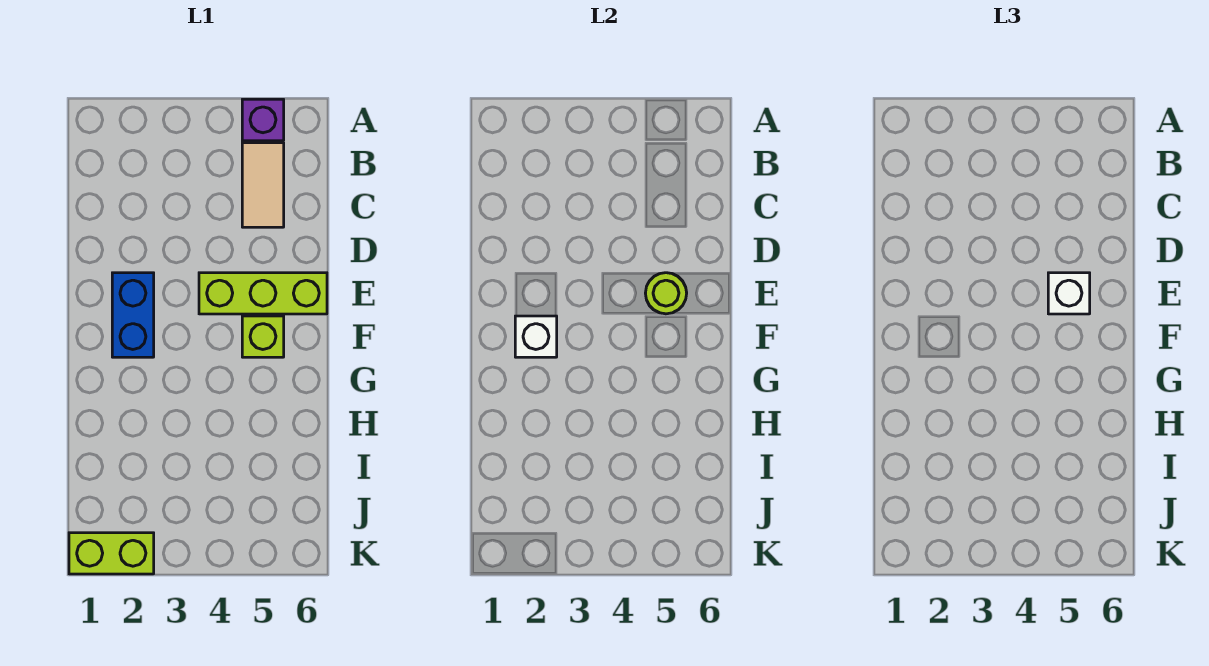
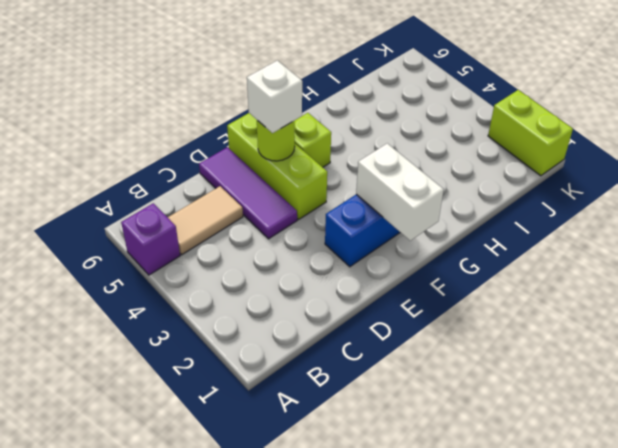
none -> purple tile D4:D6 level 1
white brick F2 level 2 -> white brick F1:F2 level 2

